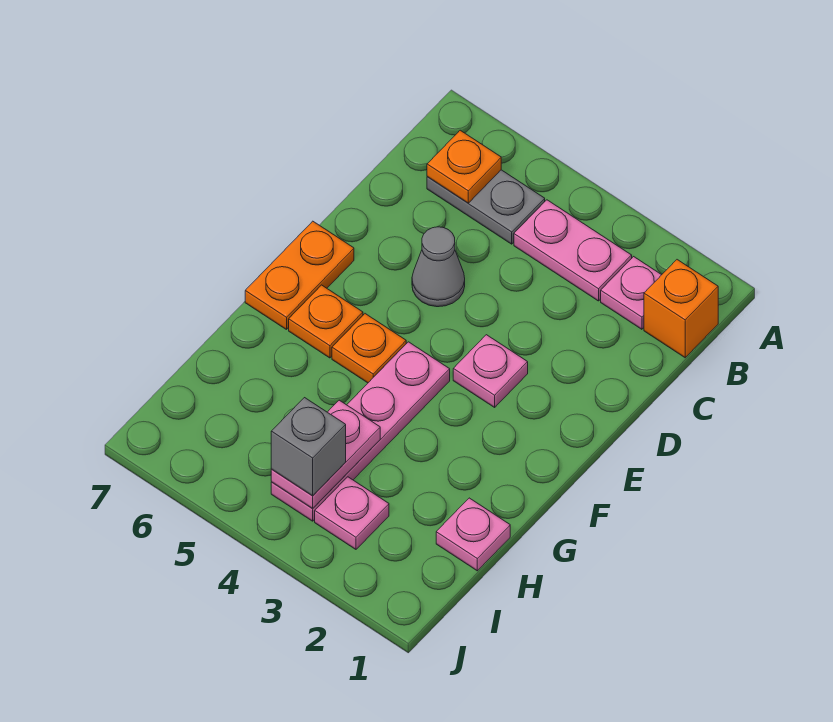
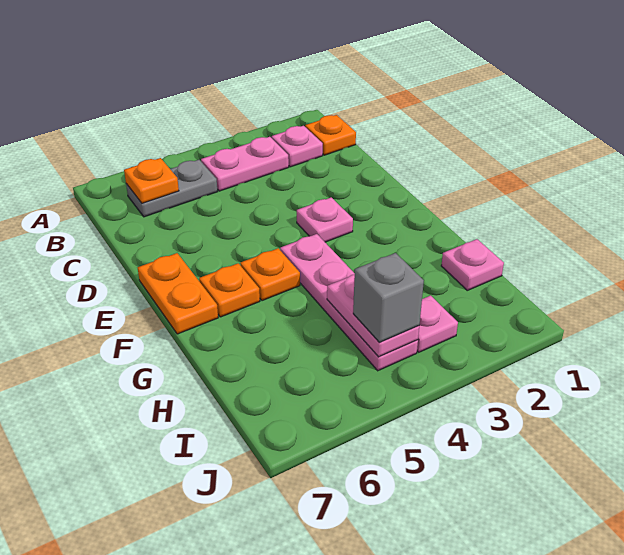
orange brick B1 level 1 -> orange plate B1 level 1
grey cone D5 level 1 -> none

